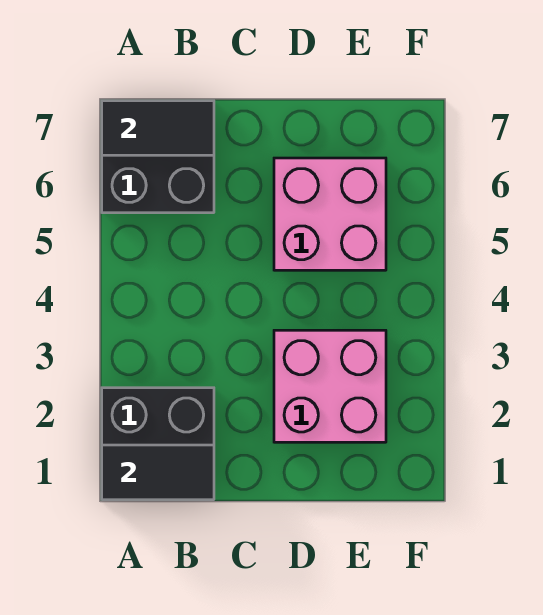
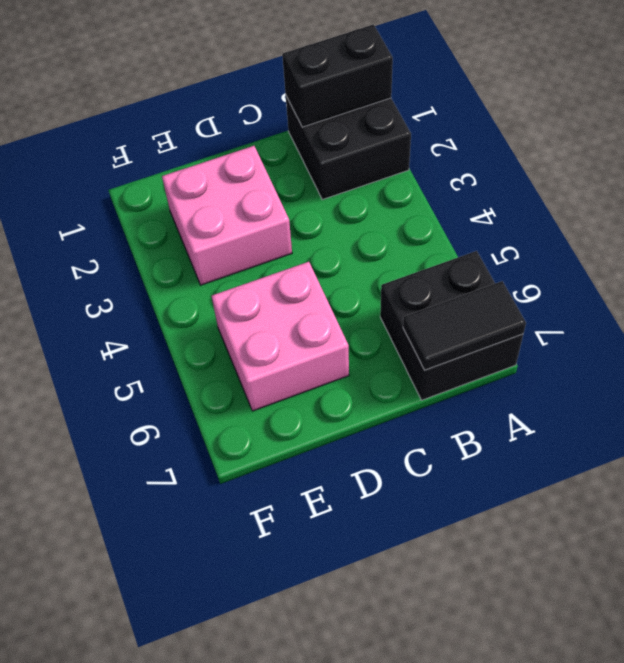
black tile A1:B1 level 2 -> black brick A1:B1 level 2

